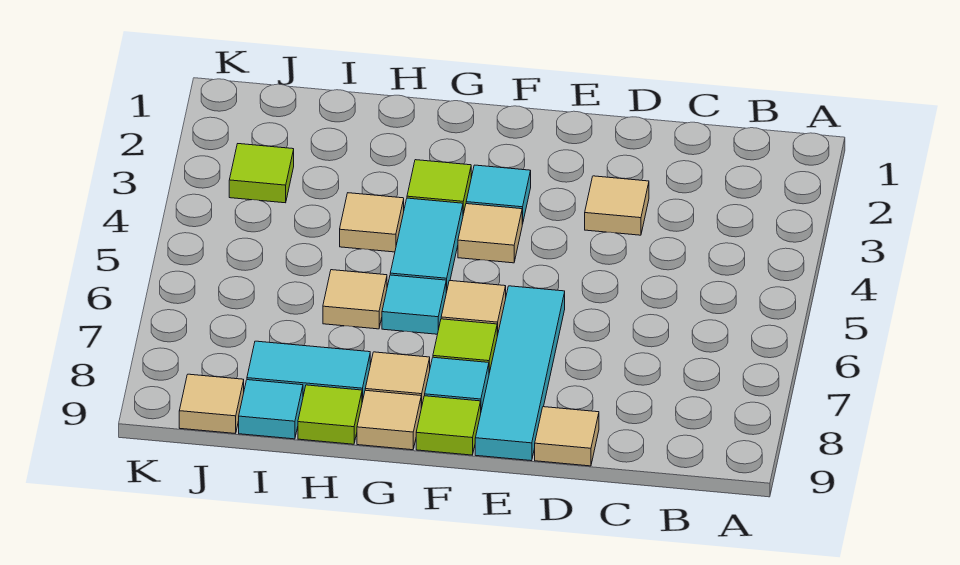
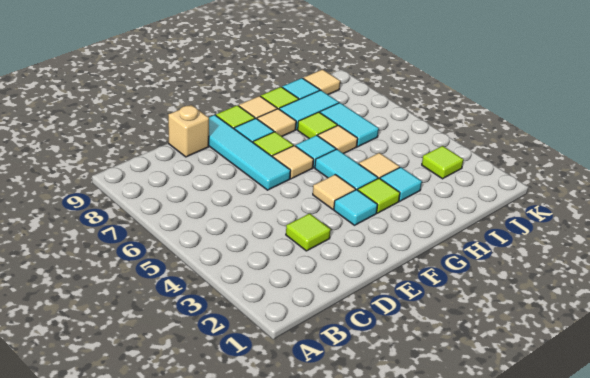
tan tile D3 level 1 -> lime tile D3 level 1
tan tile D9 level 1 -> tan brick D9 level 1
none -> cyan tile H3 level 1
none -> lime tile H7 level 1
none -> cyan tile I6:I7 level 1

